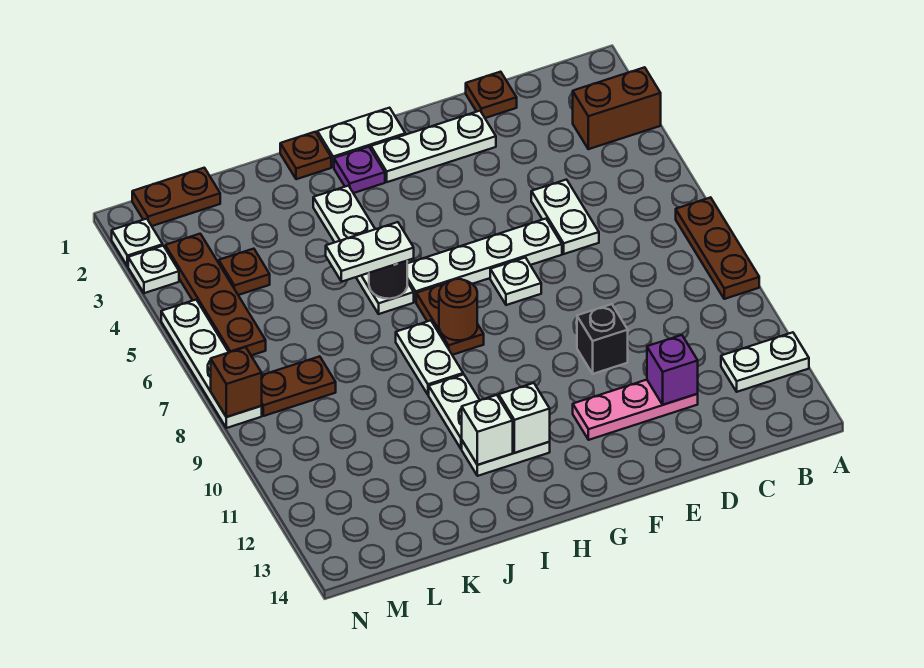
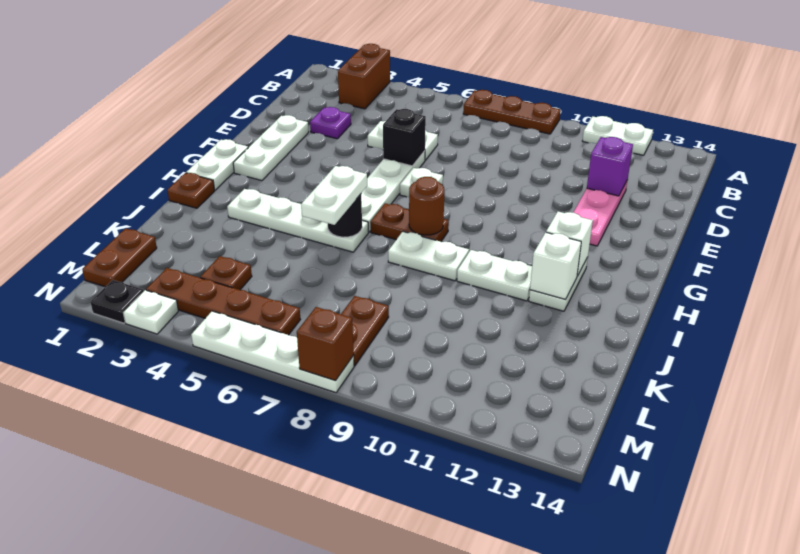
white plate A12:B12 level 1 -> white plate A11:A12 level 1
brown plate D1 level 1 -> none
black brick E10 level 1 -> black brick E6 level 2
purple plate H2 level 1 -> purple plate D3 level 1
white plate N2 level 1 -> black plate N2 level 1

